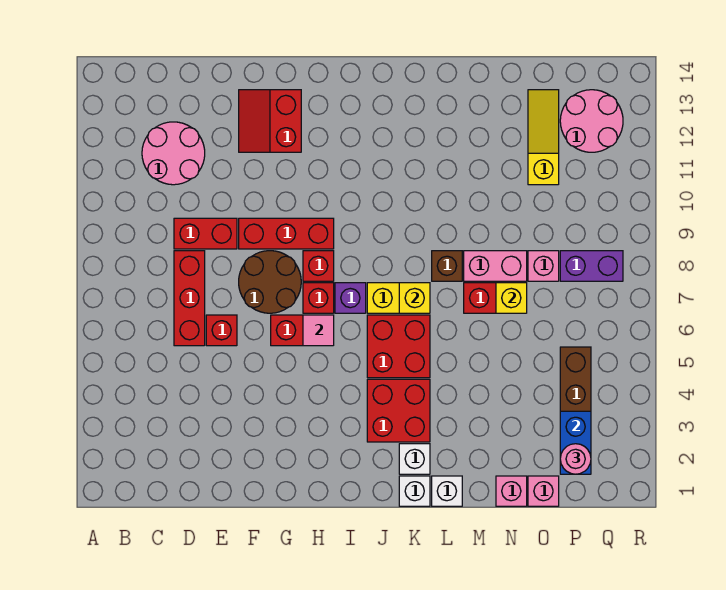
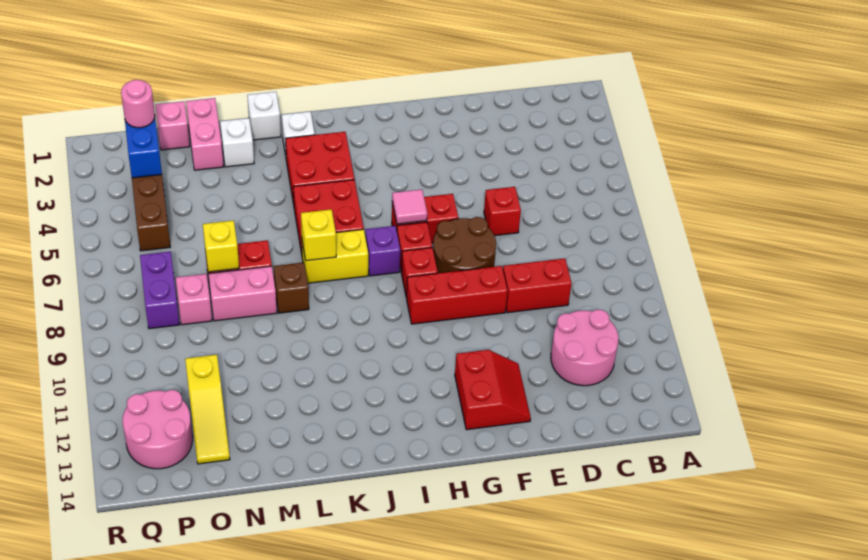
red brick D6:D8 level 1 -> none
white brick K1 level 1 -> white brick M2 level 1
pink brick N1 level 1 -> pink brick N1:N2 level 1
purple brick P8:Q8 level 1 -> purple brick P7:P8 level 1

